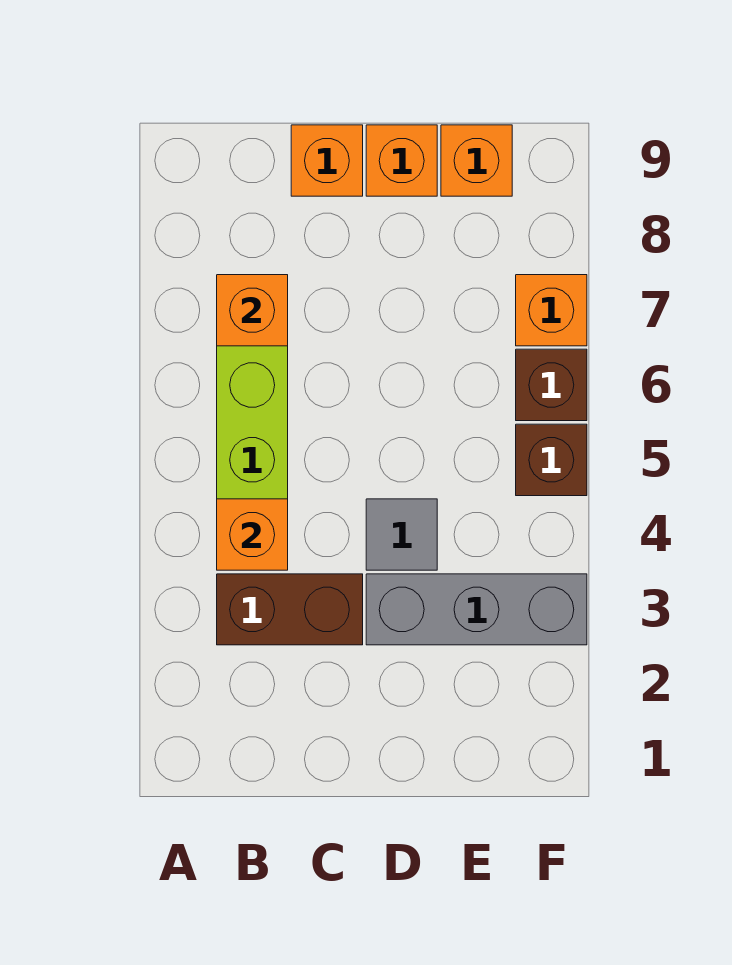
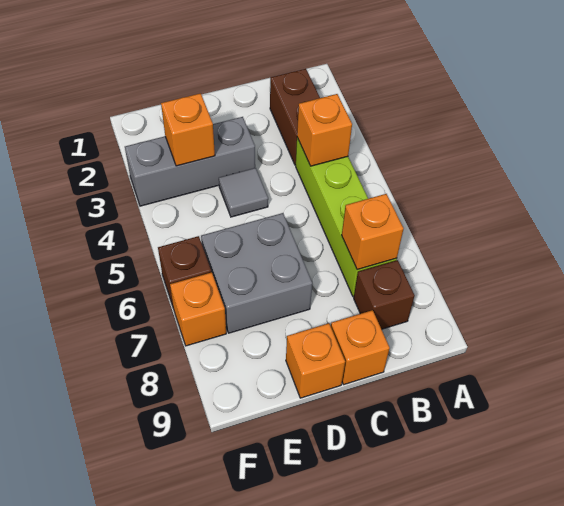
brown brick B3:C3 level 1 -> brown brick B2:B3 level 1
none -> grey brick D6:E7 level 1
orange brick E9 level 1 -> orange brick E3 level 2
brown brick F5 level 1 -> brown brick B8 level 1

